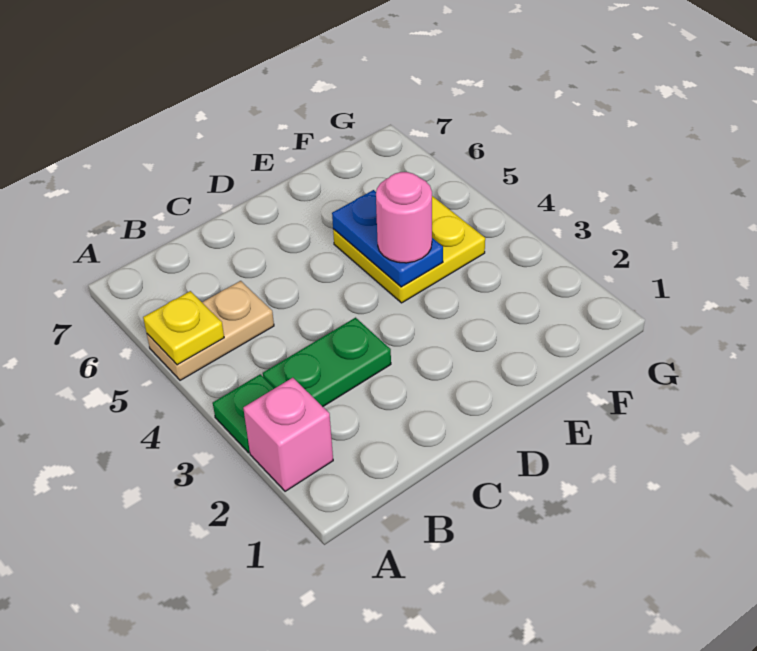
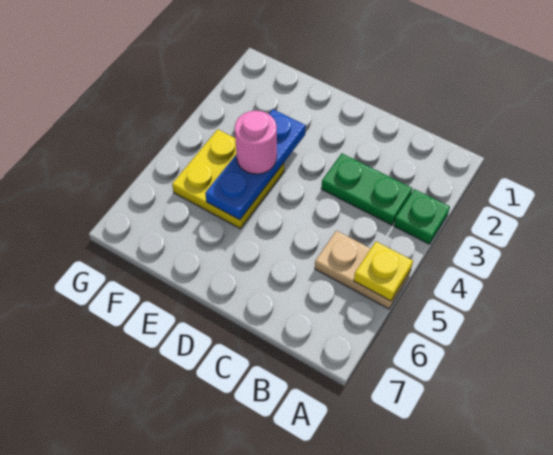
pink brick A2 level 1 -> none
blue plate E4:E5 level 2 -> blue plate E3:E5 level 2

